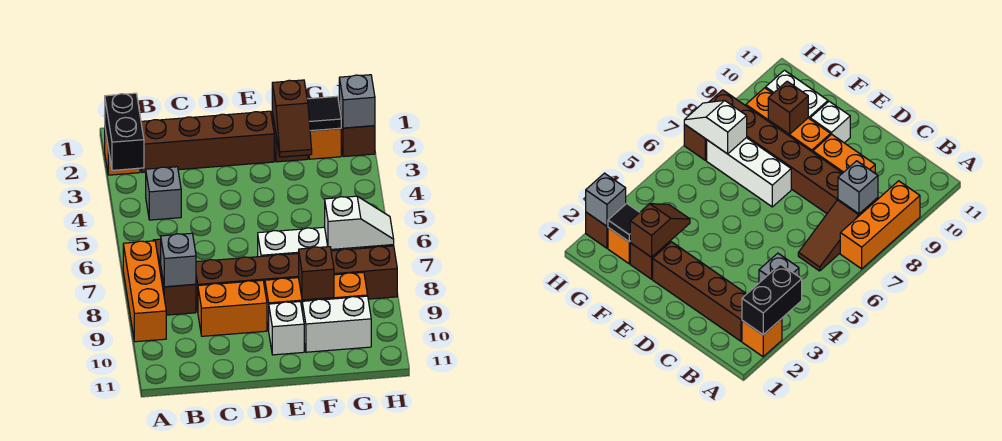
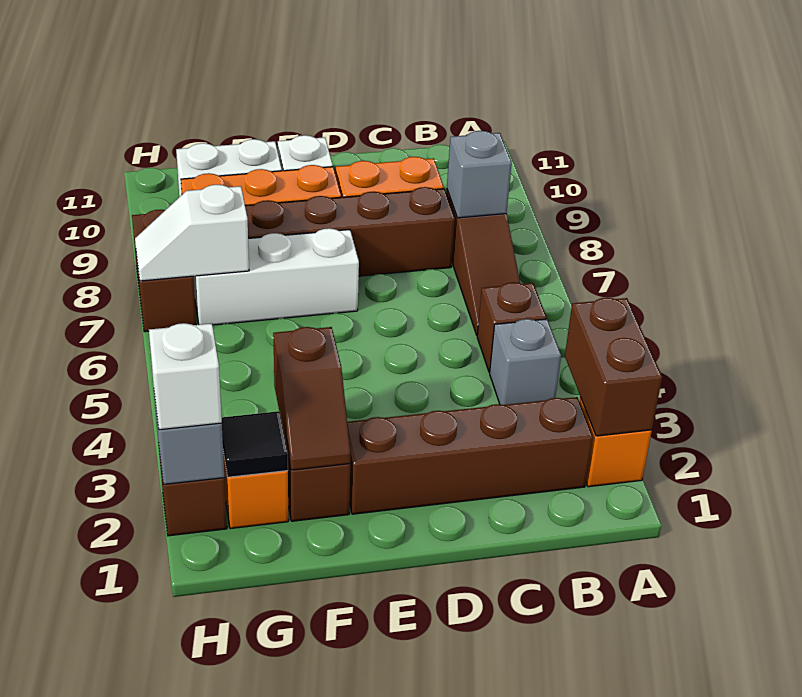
black brick A2:A3 level 2 -> brown brick A2:A3 level 2
orange brick A7:A9 level 1 -> none
brown slope F2:F3 level 2 top 2 -> brown slope F2:F3 level 2 top 3
brown brick F9 level 2 -> brown brick B5 level 1
none -> white brick H2 level 3

